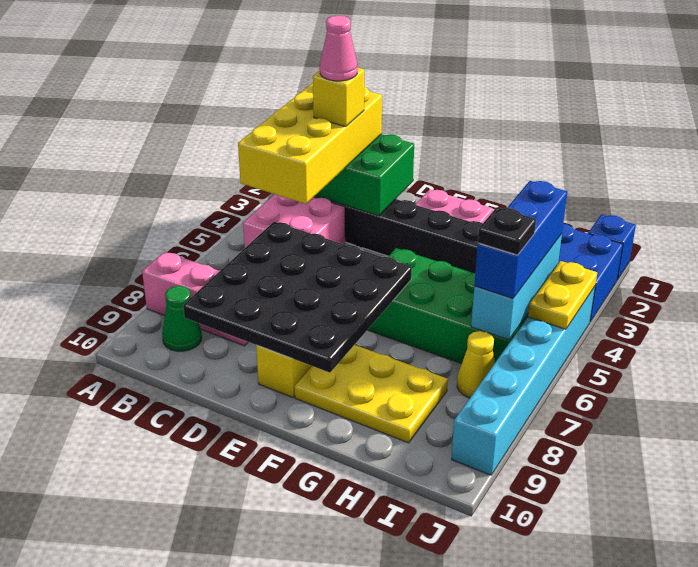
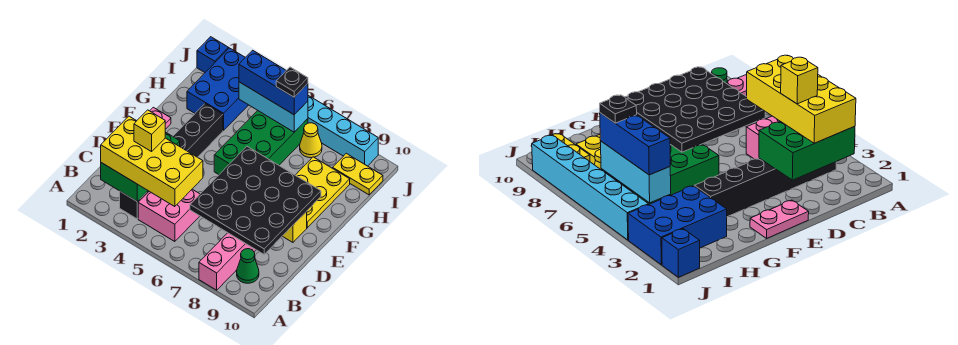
pink cone C3 level 5 -> none
yellow plate J4:J5 level 2 -> yellow plate I9:I10 level 1

